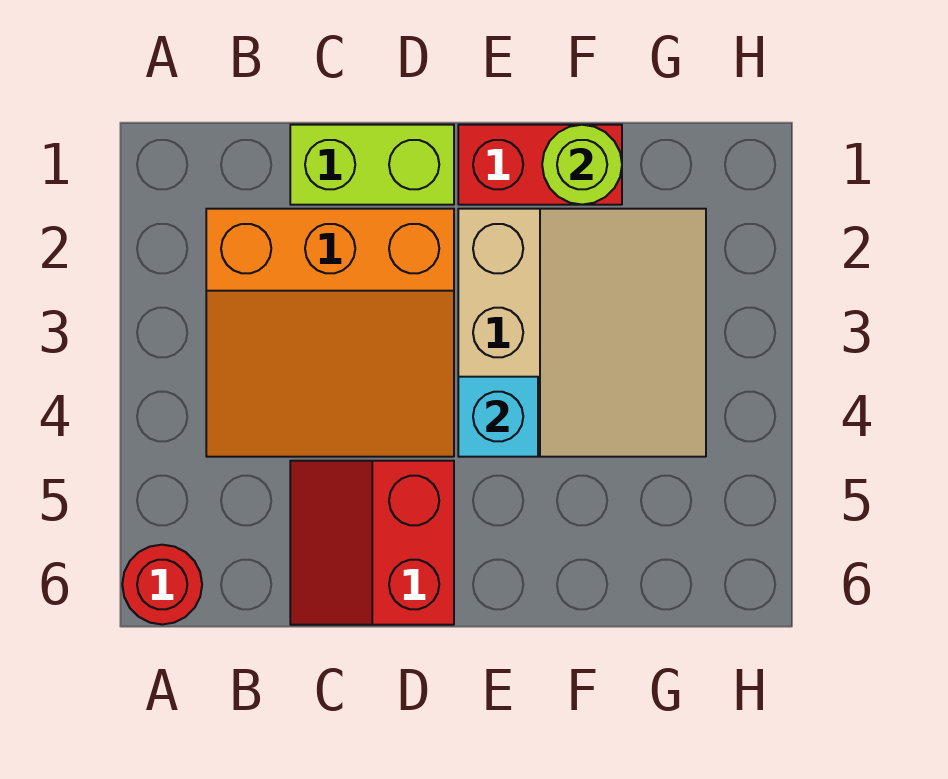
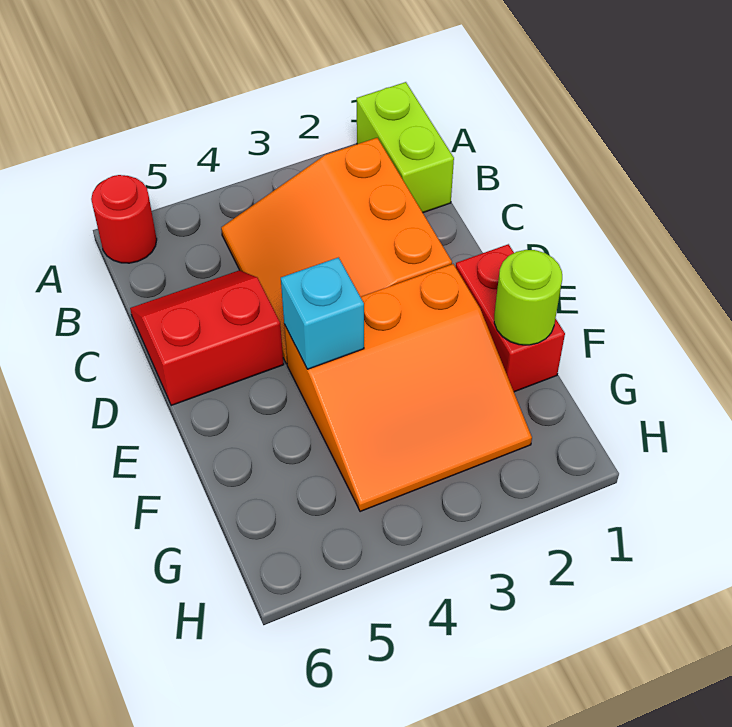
lime brick C1:D1 level 1 -> lime brick A1:B1 level 1
tan slope E2:G4 level 1 top E -> orange slope E2:G4 level 1 top E

